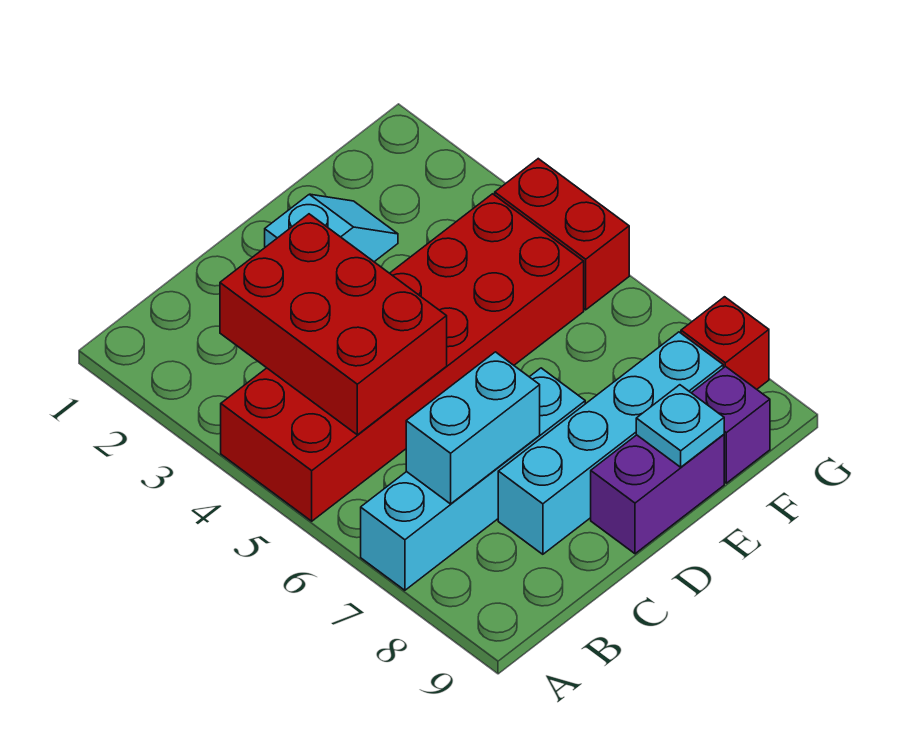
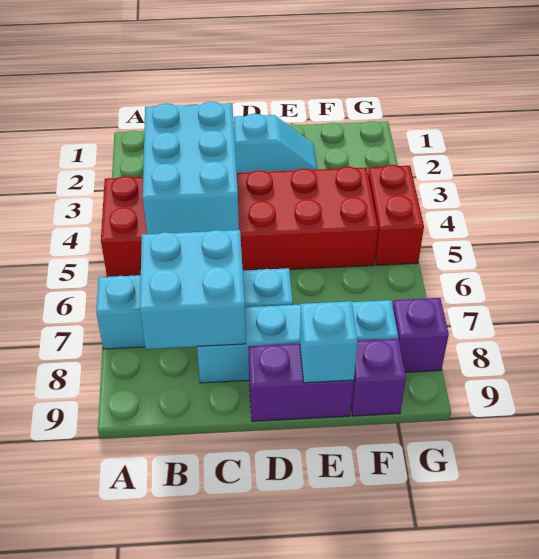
red brick B3:C5 level 2 -> cyan brick B3:C5 level 2
cyan brick B7:C7 level 2 -> cyan brick B7:C8 level 2
cyan plate E9 level 2 -> cyan brick E9 level 2
red brick G8 level 1 -> purple brick G8 level 1

